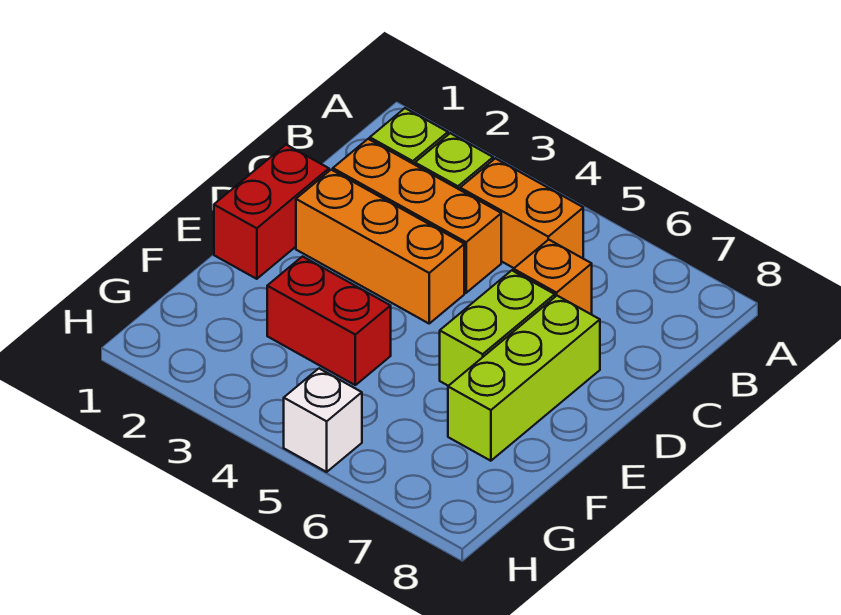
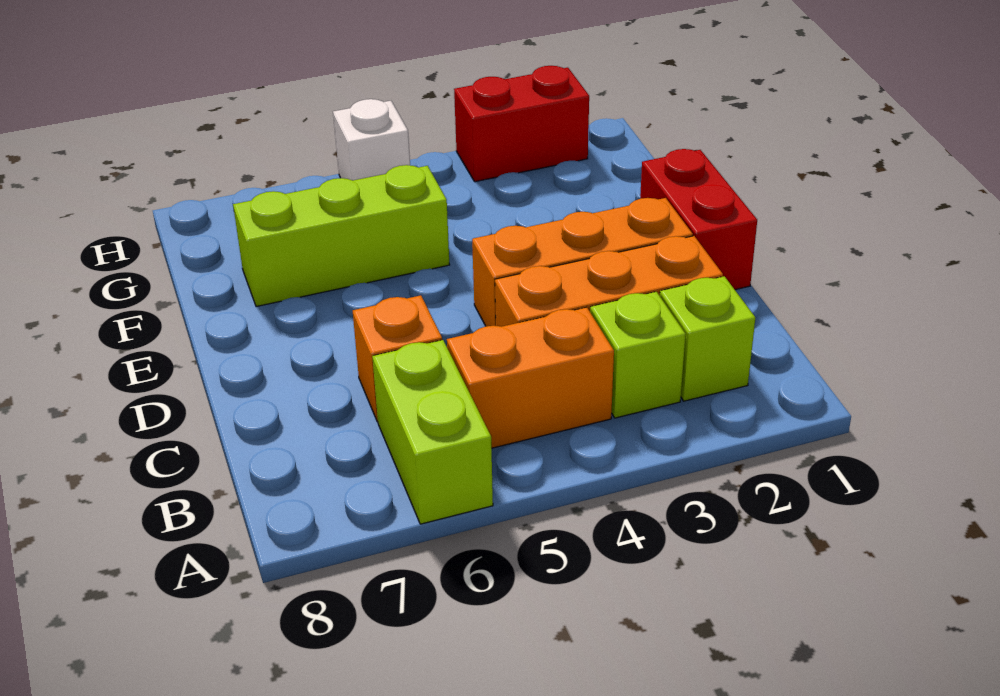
lime brick D6:E6 level 1 -> lime brick A6:B6 level 1
lime brick D7:F7 level 1 -> lime brick F5:F7 level 1
red brick F3:F4 level 1 -> red brick H2:H3 level 1

